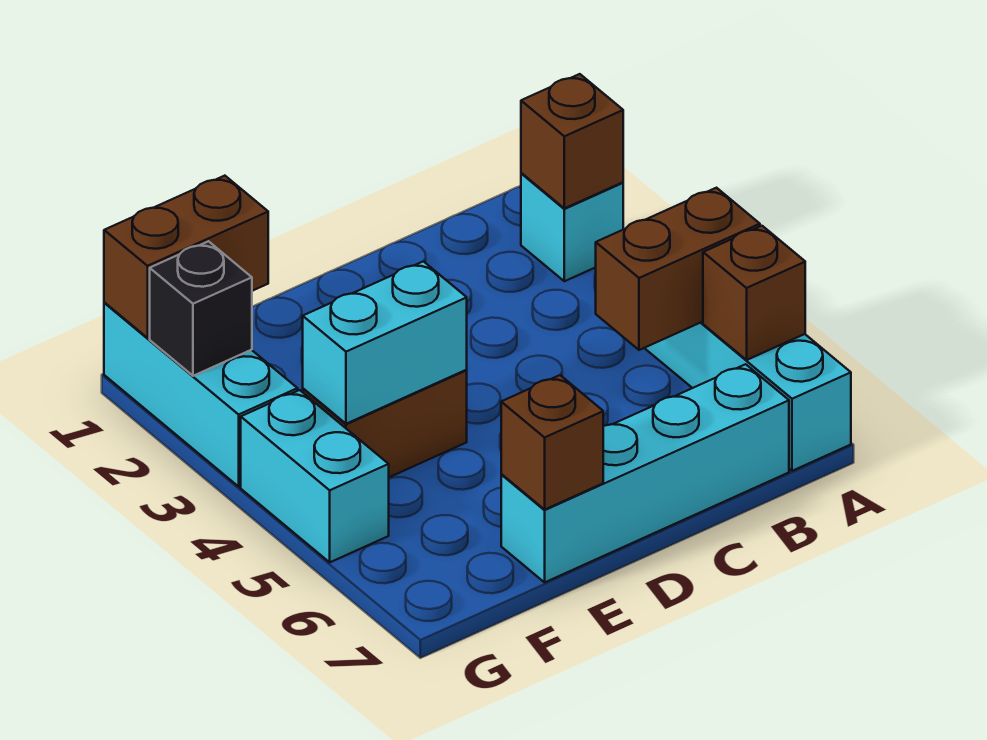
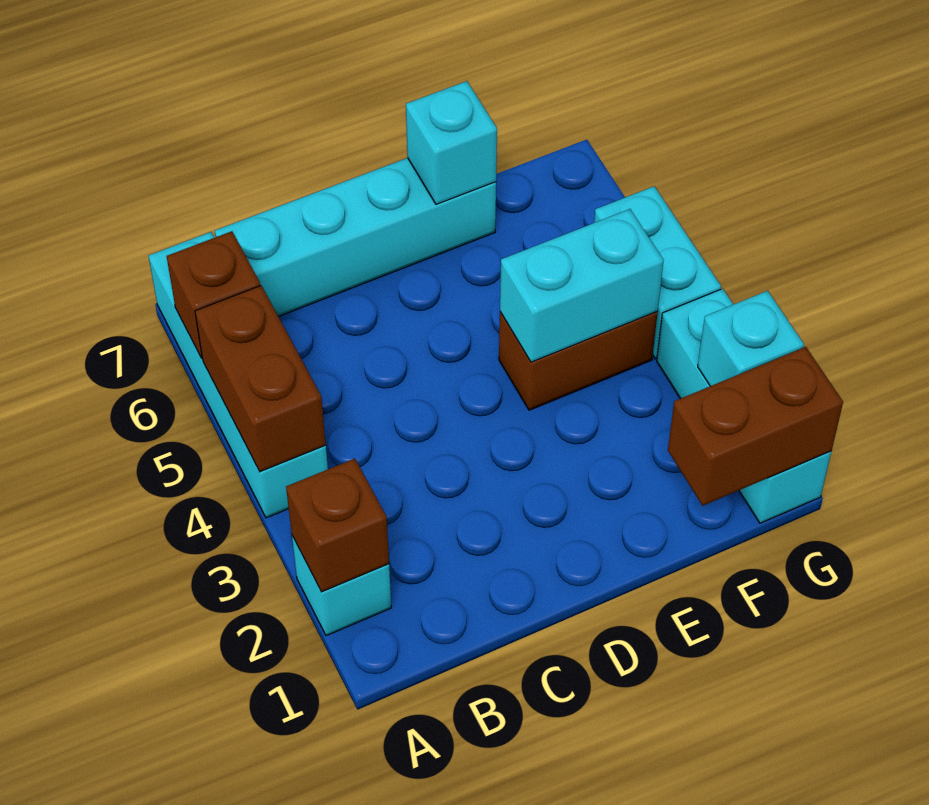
brown brick A5:B5 level 2 -> brown brick A4:A5 level 2
brown brick E7 level 2 -> cyan brick E7 level 2
black brick G2 level 2 -> cyan brick G2 level 2

